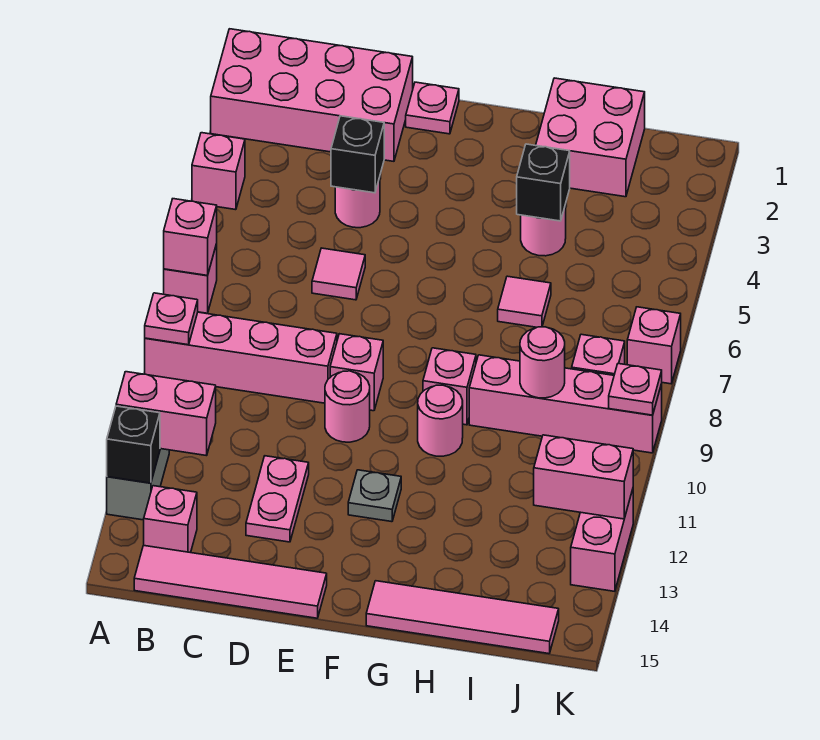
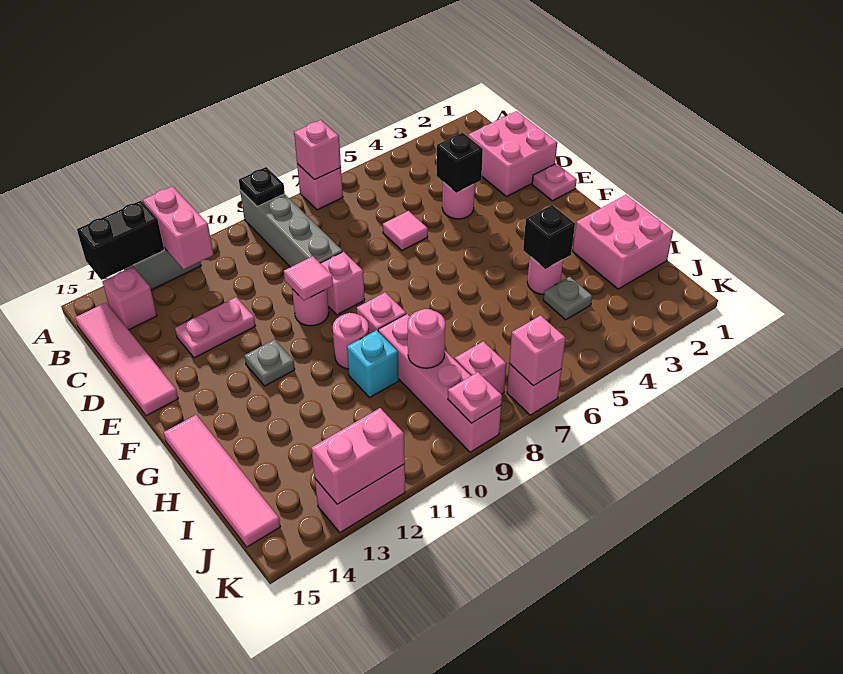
pink brick A1:D2 level 1 -> pink brick C1:D2 level 1
pink brick A4 level 1 -> pink brick K7 level 2
pink brick A9:D9 level 1 -> grey brick A9:D9 level 1
pink plate A9 level 2 -> black plate A9 level 2
black brick A13 level 2 -> black brick A13:A14 level 2
pink tile H6 level 1 -> pink tile E10 level 2
none -> cyan brick H10 level 1
none -> grey plate I4 level 1
pink brick J12:K12 level 2 -> pink brick K12:K13 level 2

